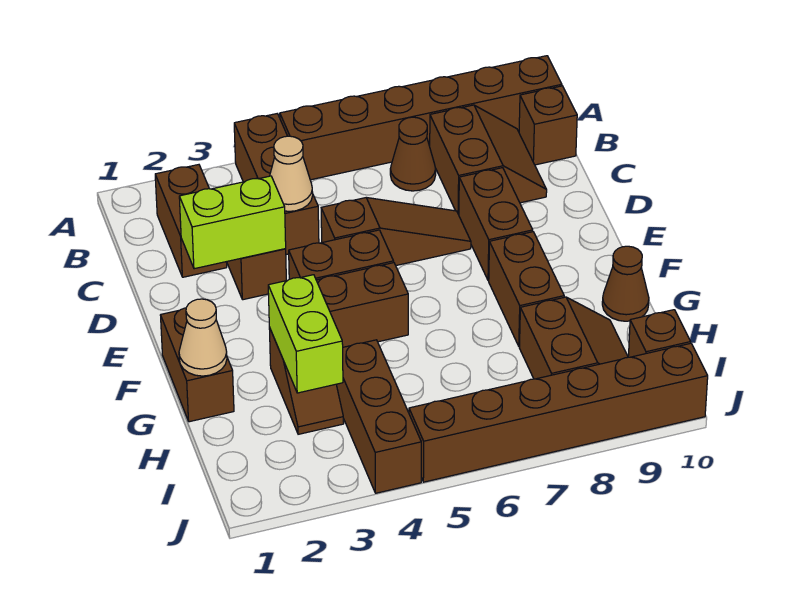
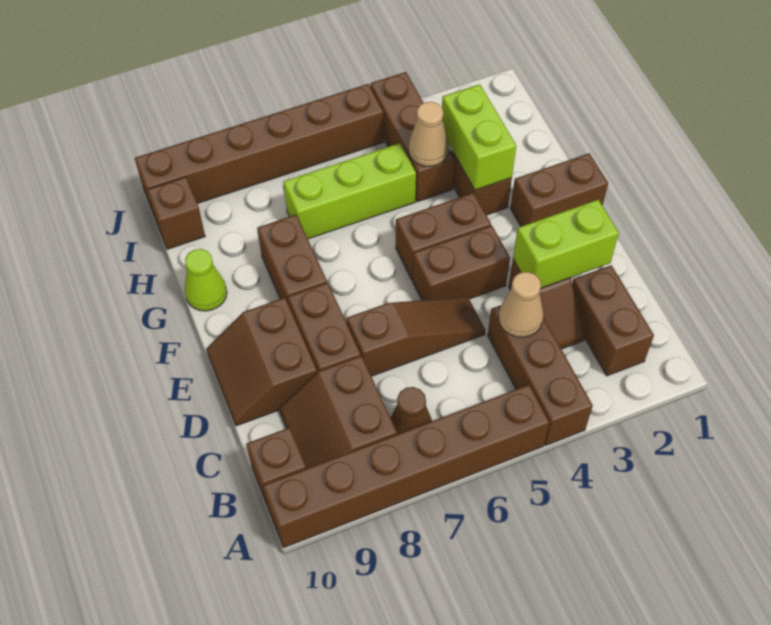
brown slope D5:D7 level 1 top 5 -> brown slope D5:D7 level 1 top 7
brown brick F1:G1 level 1 -> brown brick F1:F2 level 1
tan cone G1 level 2 -> tan cone H4 level 2
brown cone G10 level 1 -> lime cone G10 level 1
none -> lime brick H5:H7 level 1
brown slope H8:I9 level 1 top 8 -> brown slope D9:E10 level 1 top 9

